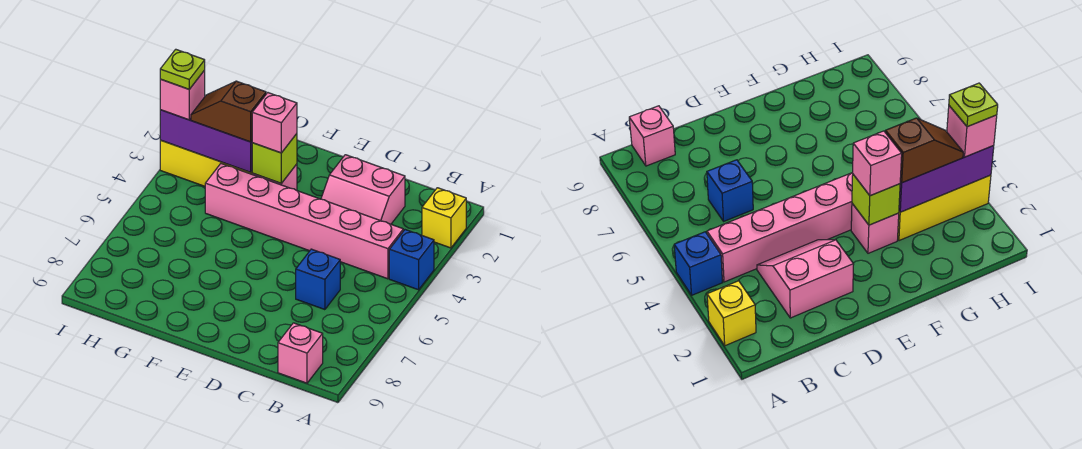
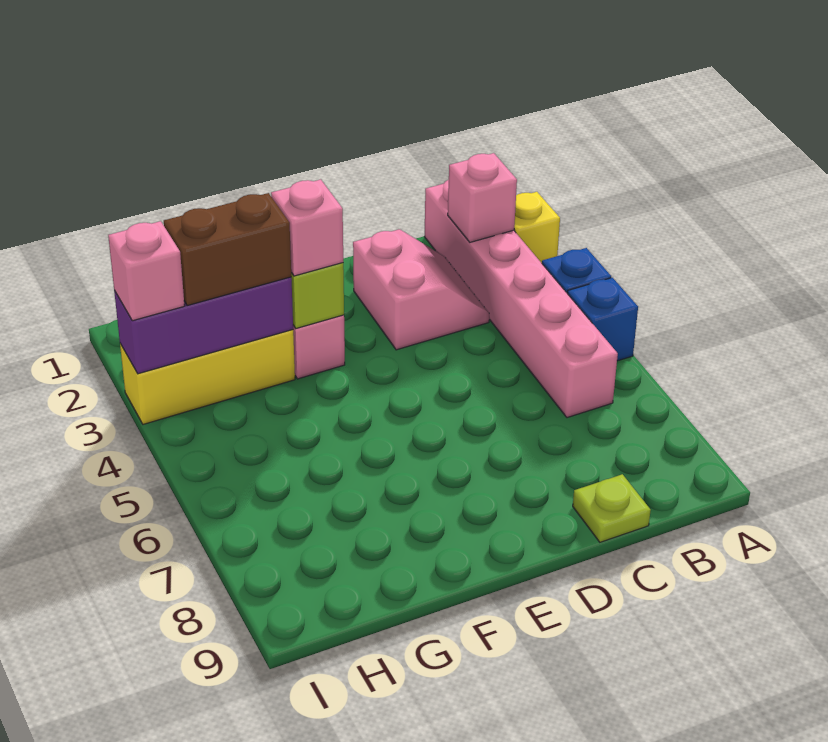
pink brick B4:G4 level 1 -> pink brick B1:B6 level 1
pink brick B9 level 1 -> pink brick B2 level 2
pink slope C2:D3 level 1 top 2 -> pink slope C2:D3 level 1 top D
blue brick C6 level 1 -> blue brick A5 level 1
brown slope G3:H3 level 3 top G -> brown brick G3:H3 level 3
lime plate I3 level 4 -> lime plate C9 level 1

